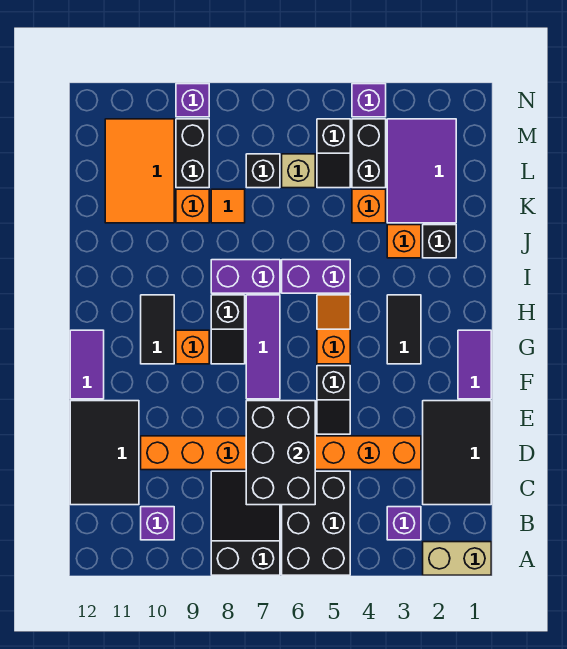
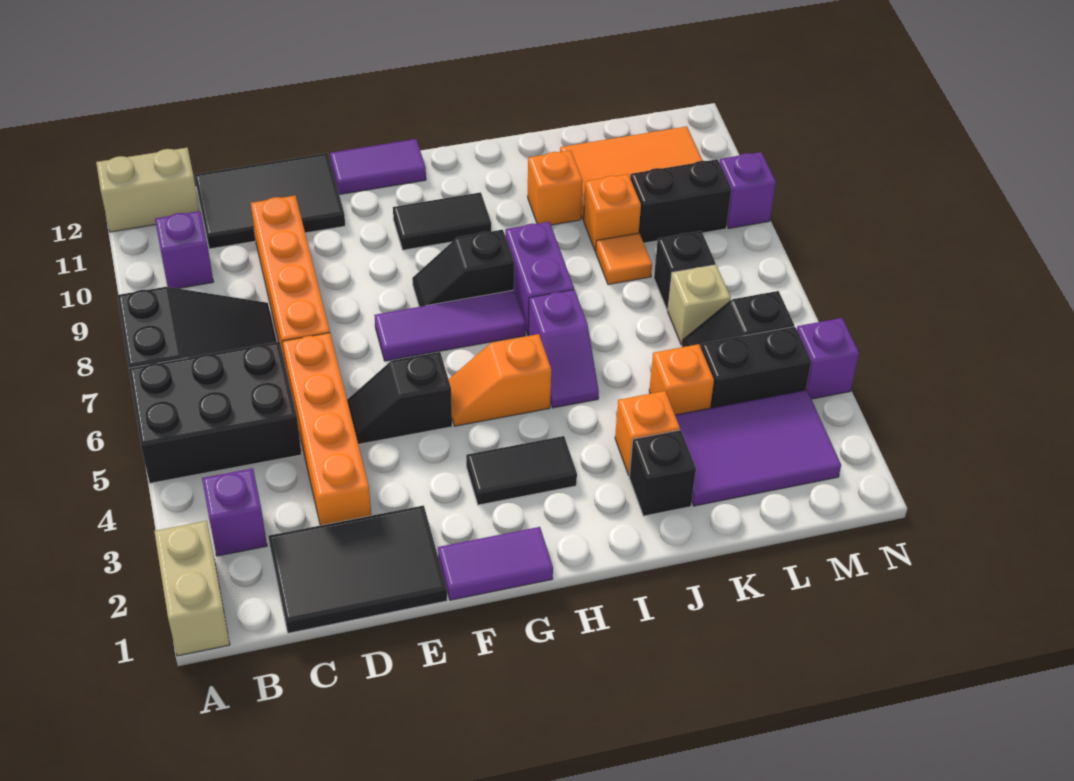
none -> tan brick A12:B12 level 1
black brick C6:E7 level 2 -> none
orange slope G5:H5 level 1 top G -> orange slope G5:H5 level 1 top H
orange brick G9 level 1 -> orange brick J10 level 1
purple brick I5:I6 level 1 -> purple slope I5:I6 level 1 top 6

